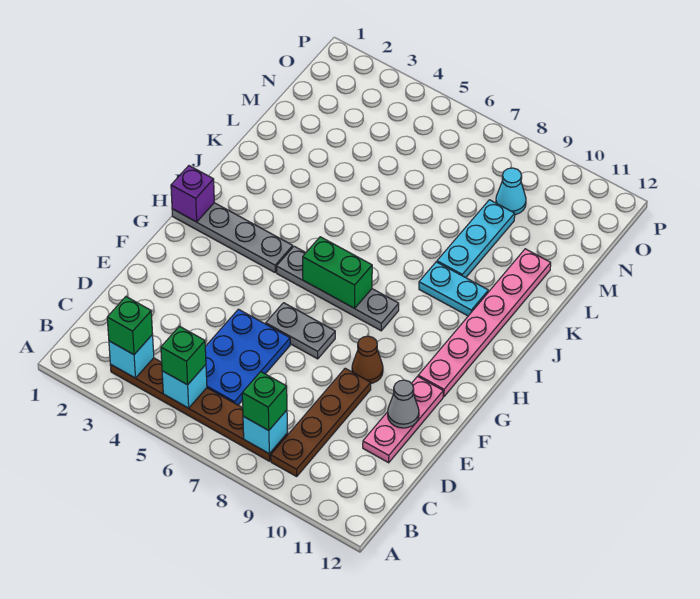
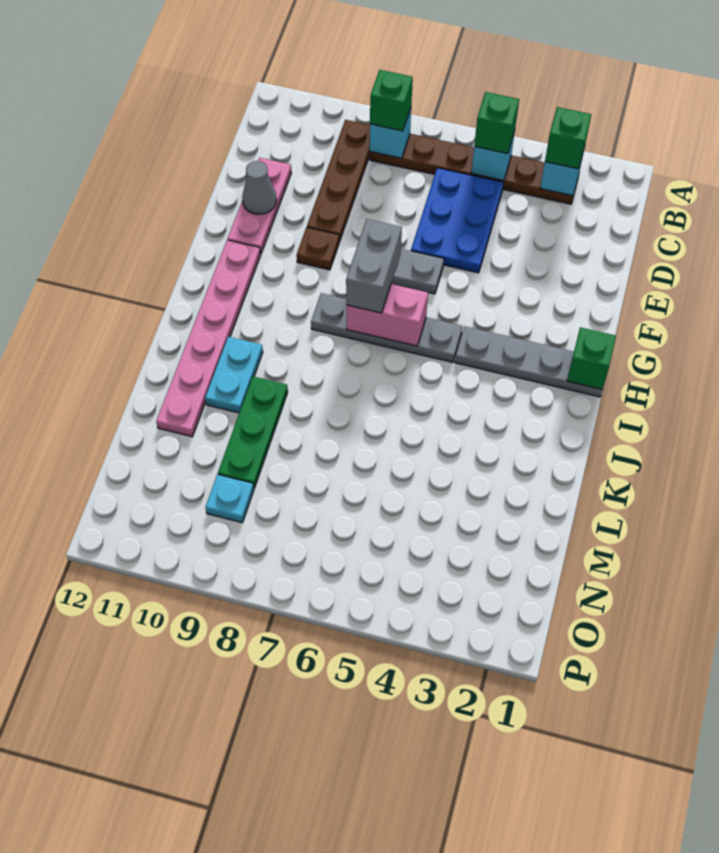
brown cone F9 level 1 -> brown plate F9 level 1
none -> grey brick G7:H7 level 3
purple brick H1 level 2 -> green brick H1 level 2
green brick H6:H7 level 2 -> pink brick H6:H7 level 2
cyan plate J9:J10 level 1 -> cyan plate J10:K10 level 1
cyan plate K9:M9 level 1 -> green plate K9:M9 level 1
cyan cone N9 level 1 -> cyan plate N9 level 1

